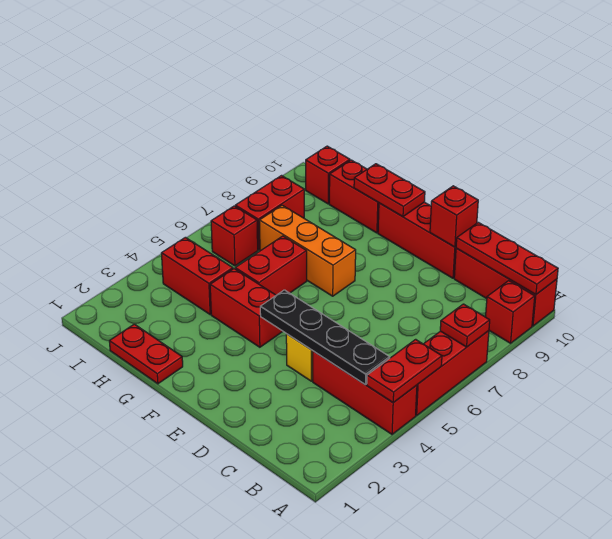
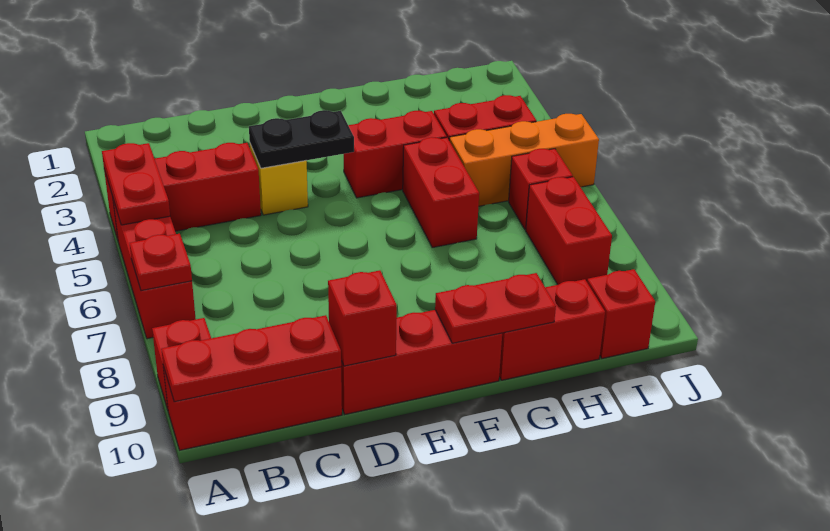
black plate B4:E4 level 2 -> black plate D4:E4 level 2
orange brick F7:H7 level 1 -> orange brick H5:J5 level 1
red plate G1:H1 level 1 -> none

